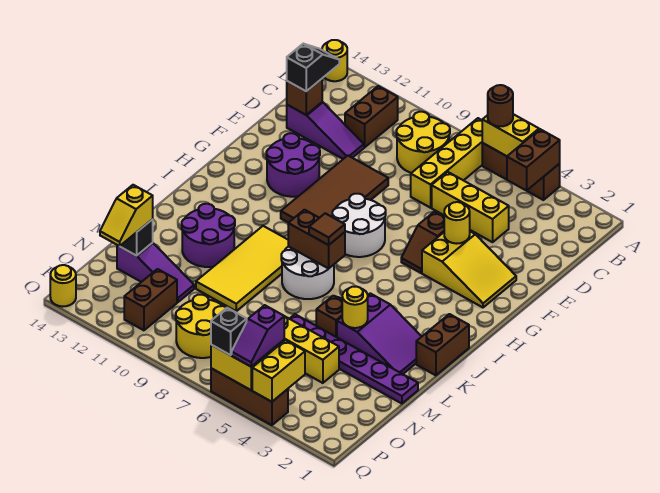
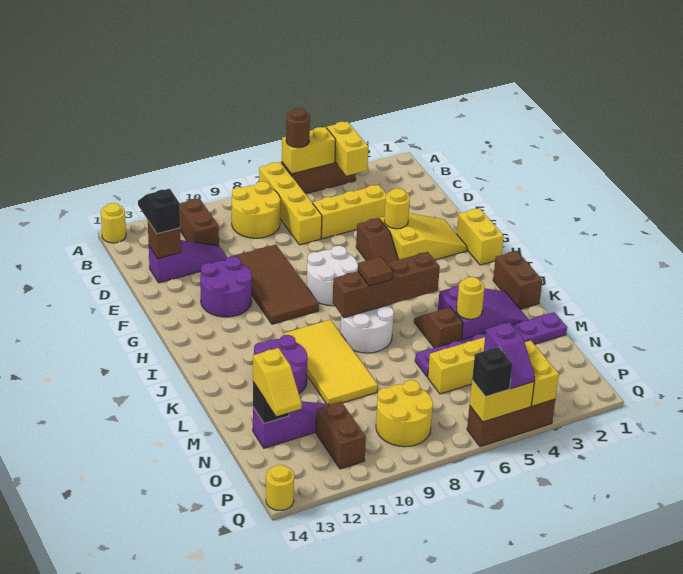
brown brick A4:B4 level 2 -> yellow brick A4:B4 level 2
none -> yellow brick G1:H1 level 1
brown brick J7:J8 level 2 -> brown brick J5:J8 level 2

